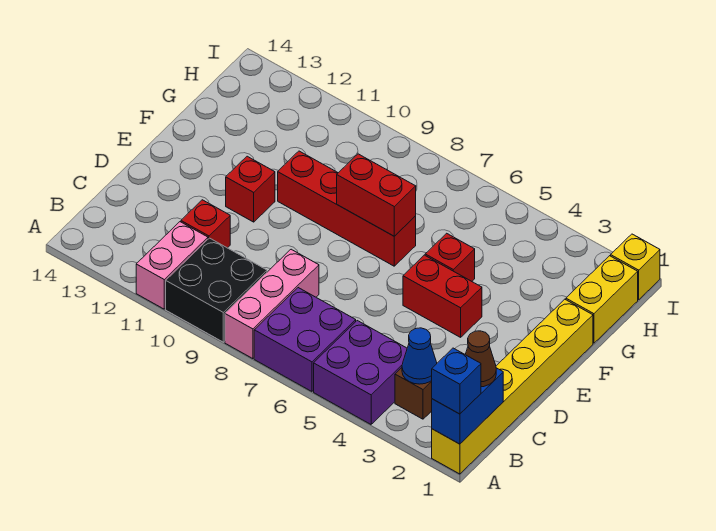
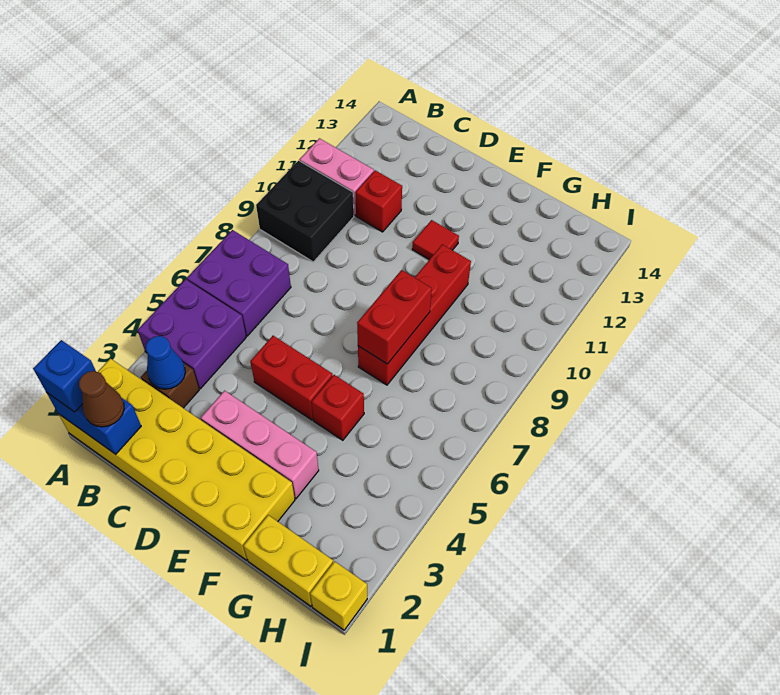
yellow brick A1:F1 level 1 -> yellow brick A1:F2 level 1
pink brick A8:C8 level 1 -> pink brick D3:F3 level 1
red brick E4:E5 level 1 -> red brick D5:E5 level 1
red brick E11 level 1 -> red tile E11 level 1

